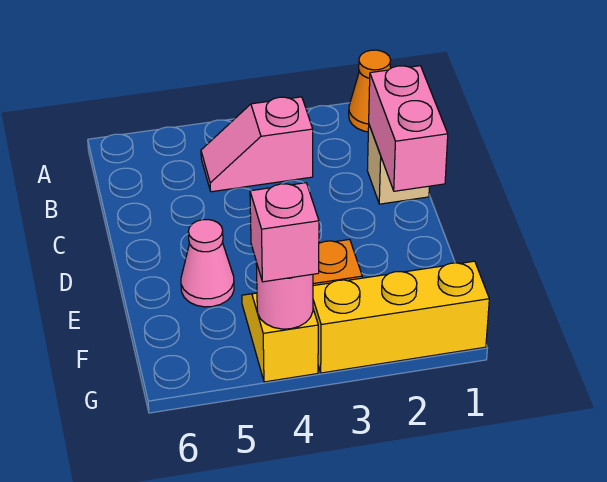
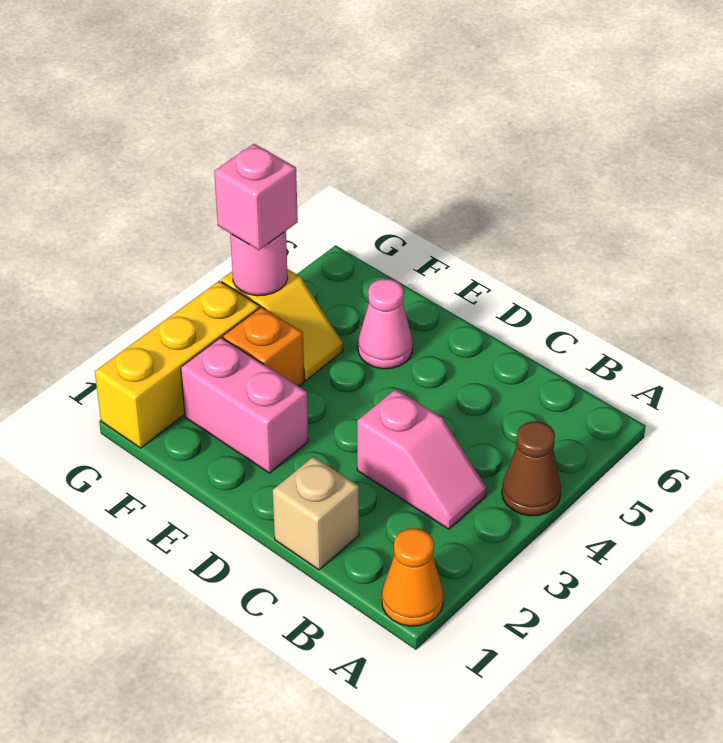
none -> brown cone A4 level 1
pink slope B3:B4 level 1 top 3 -> pink slope B3:C3 level 1 top C
pink brick C1:D1 level 2 -> pink brick E2:F2 level 1

